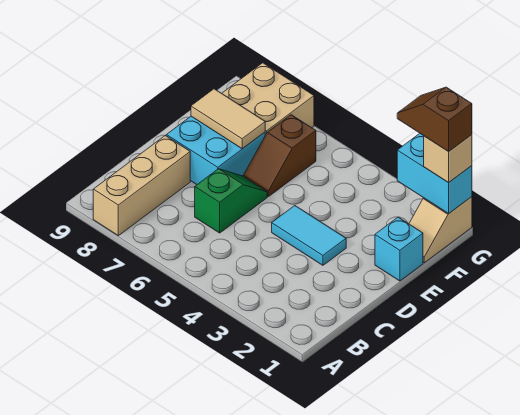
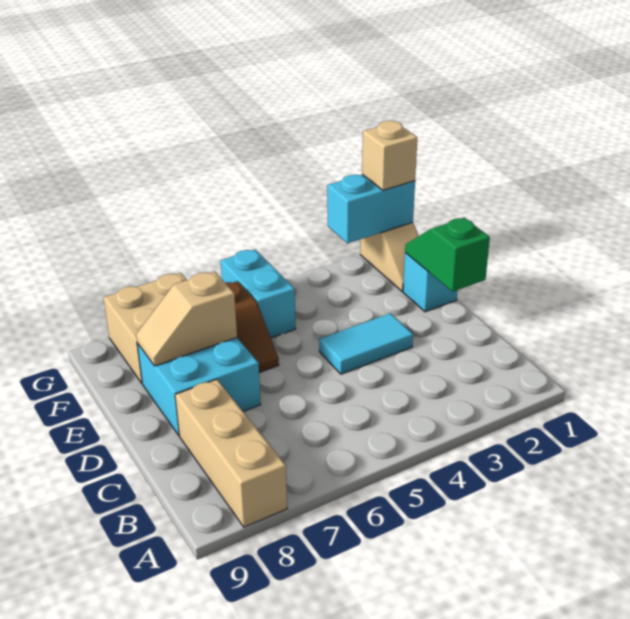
green slope C6:D6 level 1 top C -> green slope D1:E1 level 2 top D
tan tile E7:E8 level 2 -> tan slope E7:E8 level 2 top 7
none -> cyan brick F5:G5 level 1
brown slope G1:G2 level 4 top 1 -> none

